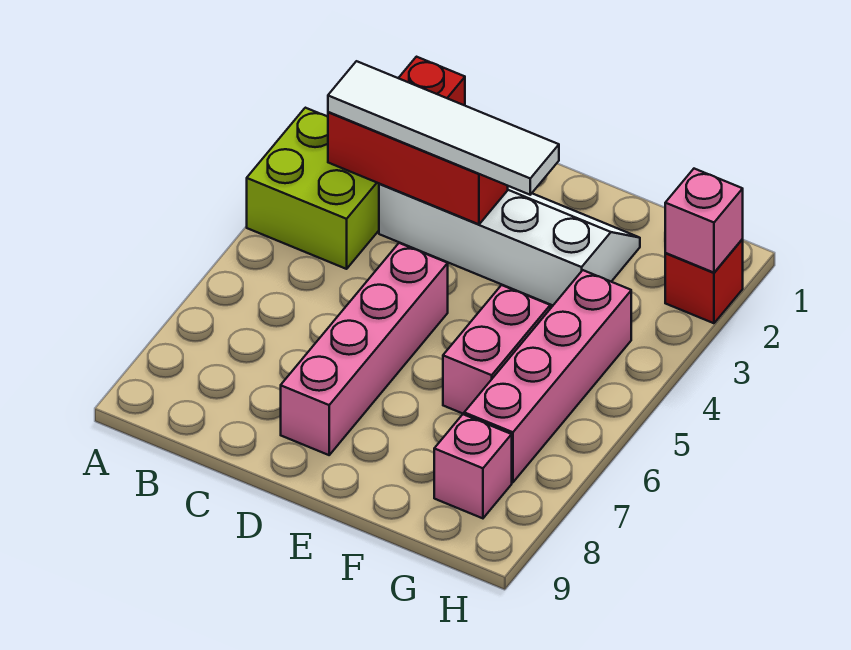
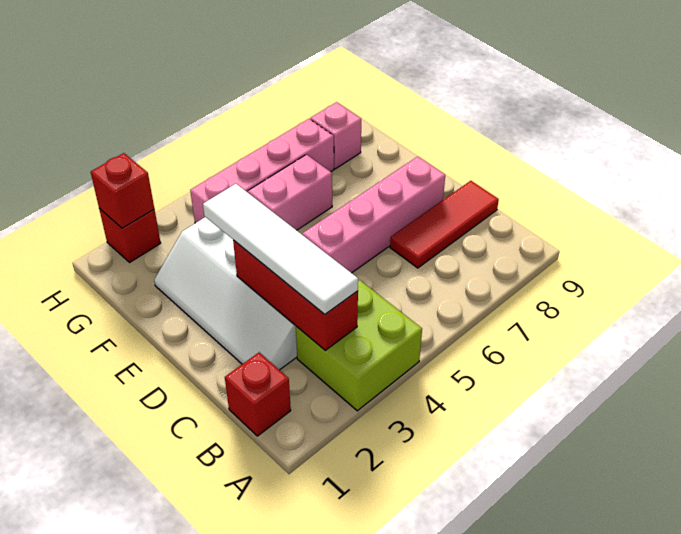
none -> red tile C7:C9 level 1
pink brick H2 level 2 -> red brick H2 level 2

